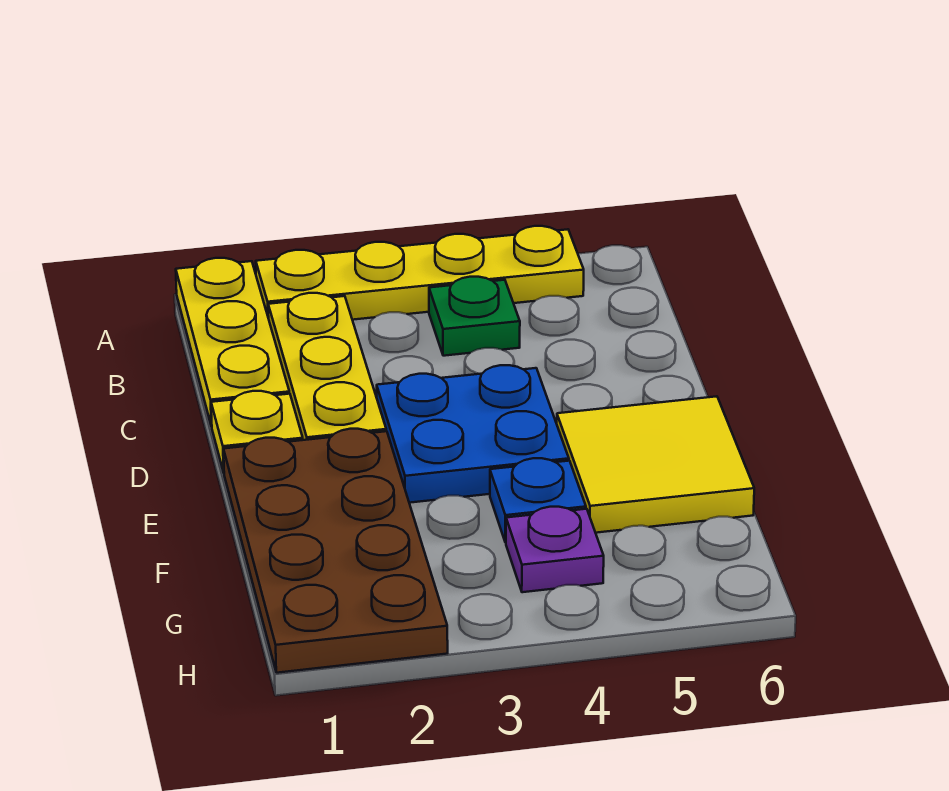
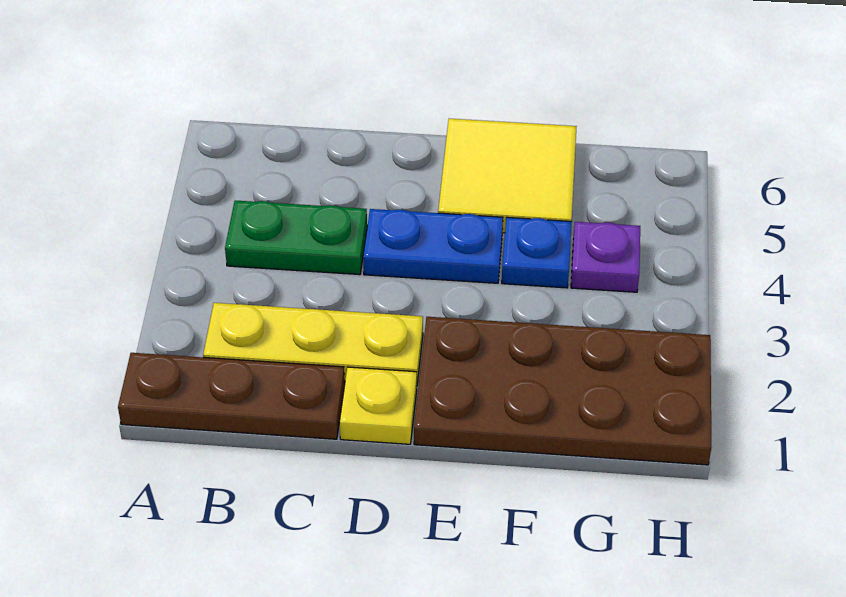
yellow plate A1:C1 level 1 -> brown plate A1:C1 level 1
yellow plate A2:A5 level 1 -> none
green plate B4 level 1 -> green plate B4:C4 level 1
blue plate D3:E4 level 1 -> blue plate D4:E4 level 1

